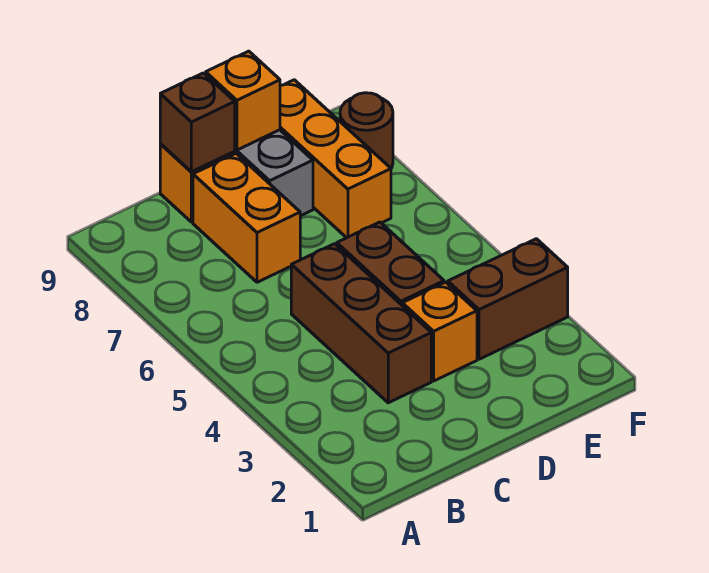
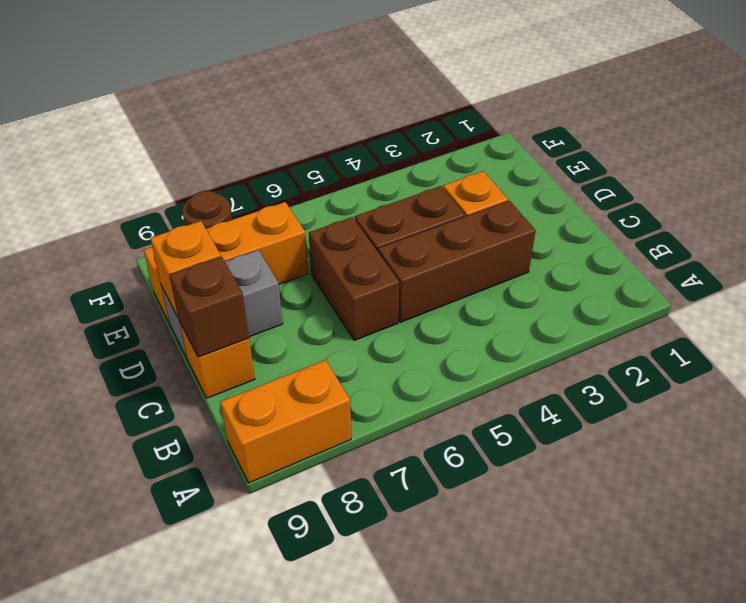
orange brick C7:C8 level 1 -> orange brick A8:A9 level 1
brown brick E3:F3 level 1 -> brown brick C6:D6 level 1

